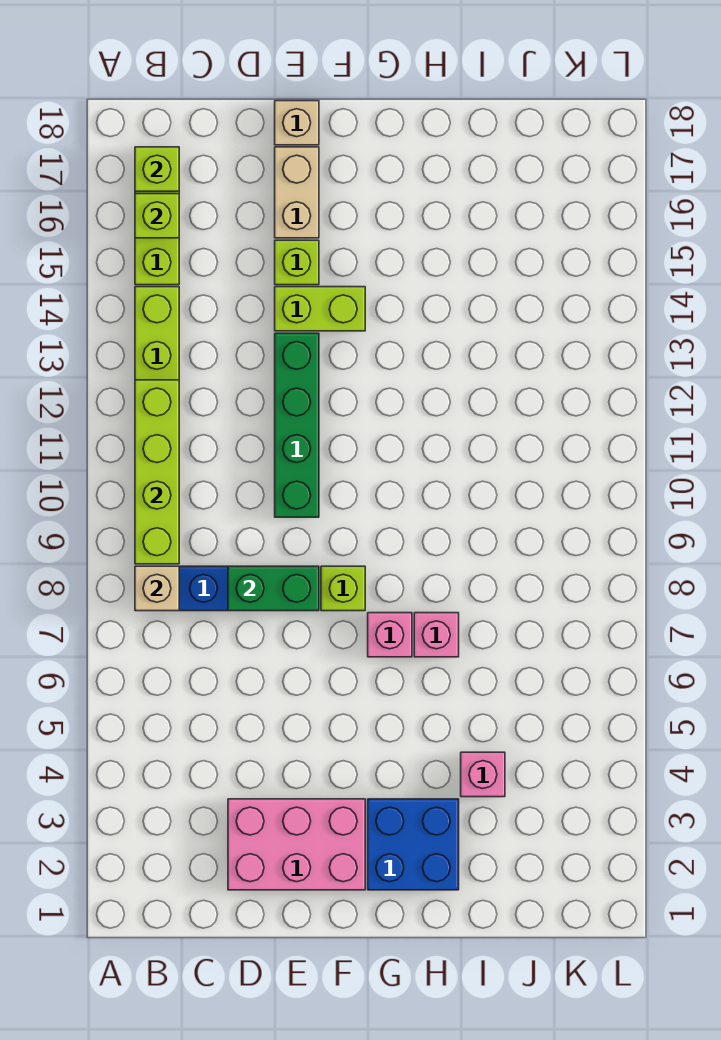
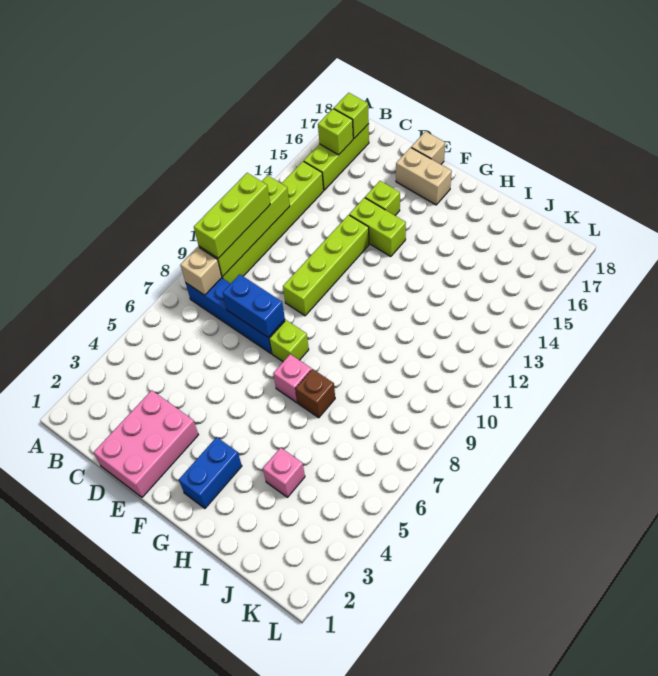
none -> lime brick B9:B11 level 3
pink brick D2:F3 level 1 -> pink brick D1:E3 level 1
green brick D8:E8 level 2 -> blue brick D8:E8 level 2
green brick E10:E13 level 1 -> lime brick E10:E13 level 1
tan brick E16:E17 level 1 -> tan brick E17:F17 level 1
blue brick G2:H3 level 1 -> blue brick G2:G3 level 1
pink brick H7 level 1 -> brown brick H7 level 1

